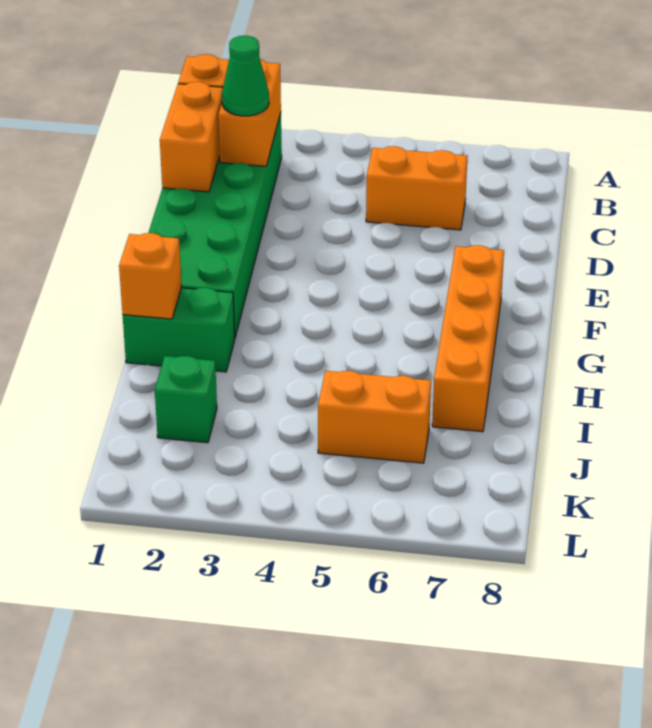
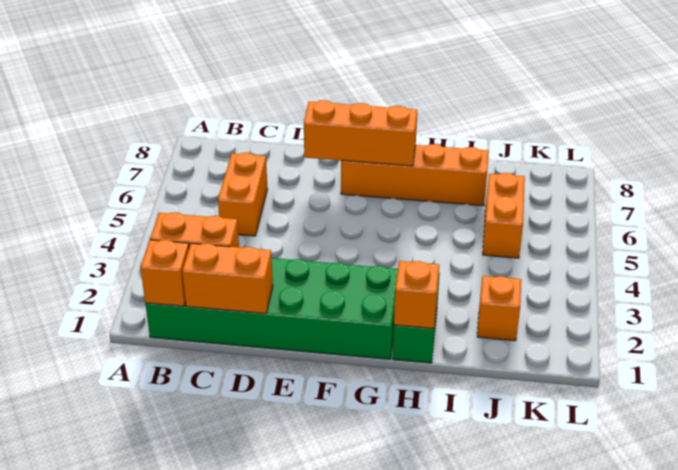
green cone C2 level 3 -> none
none -> orange brick E7:G7 level 2
green brick J2 level 1 -> orange brick J2 level 1

